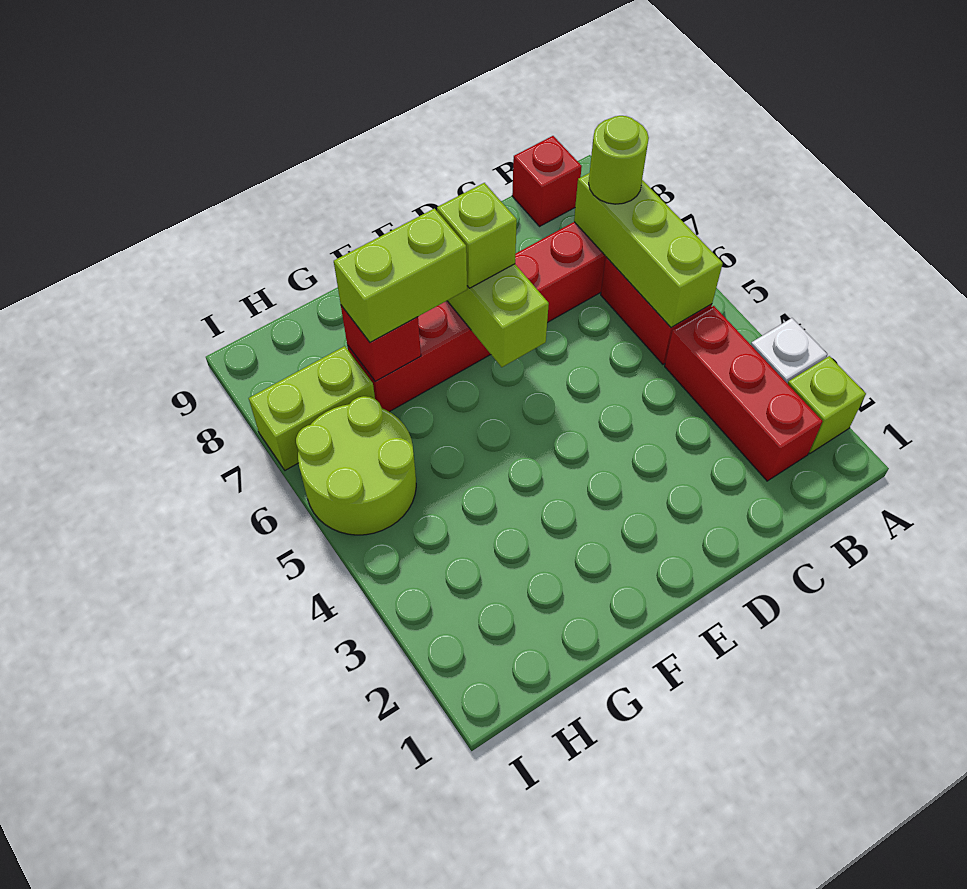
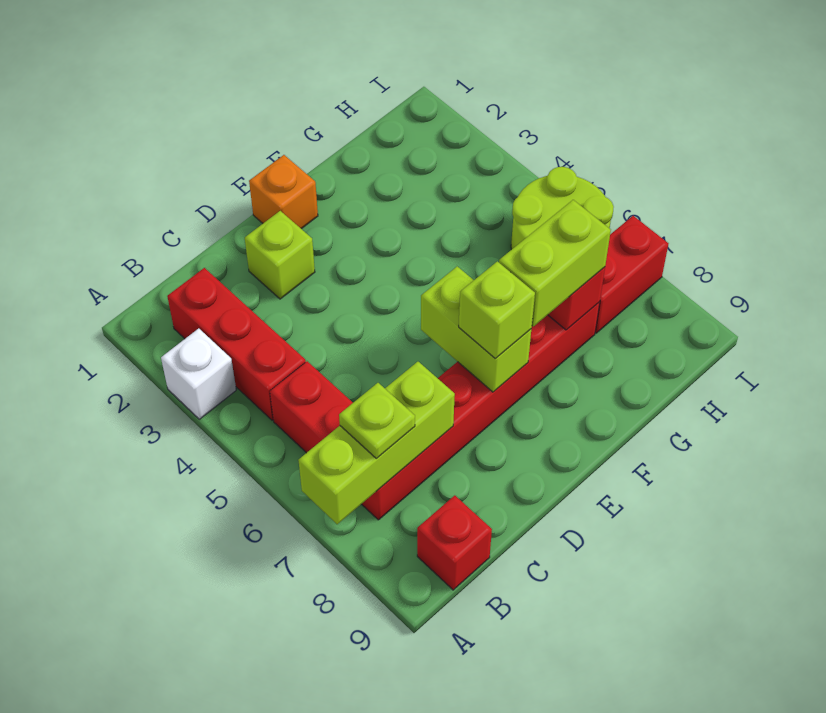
lime brick A2 level 1 -> lime brick D2 level 1
lime brick B5:B7 level 2 -> lime brick A7:C7 level 2
lime round brick B7 level 3 -> lime plate B7 level 3
none -> orange brick E1 level 1
lime brick H7:I7 level 1 -> red brick H7:I7 level 1

